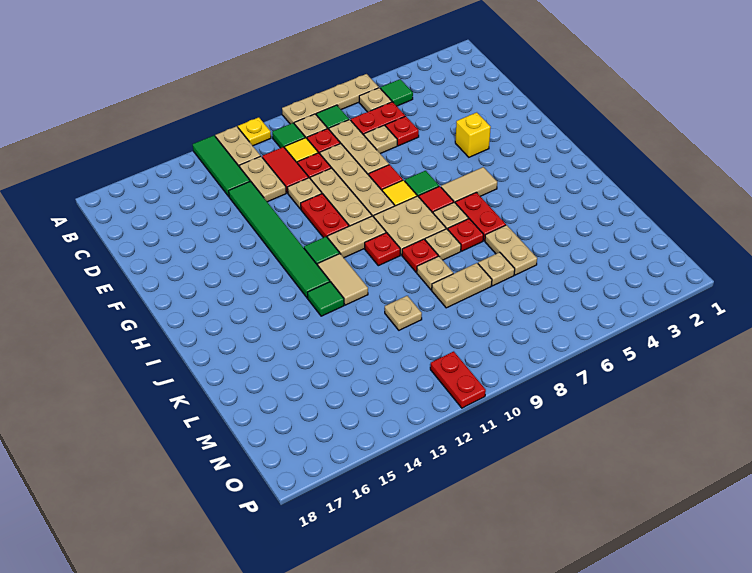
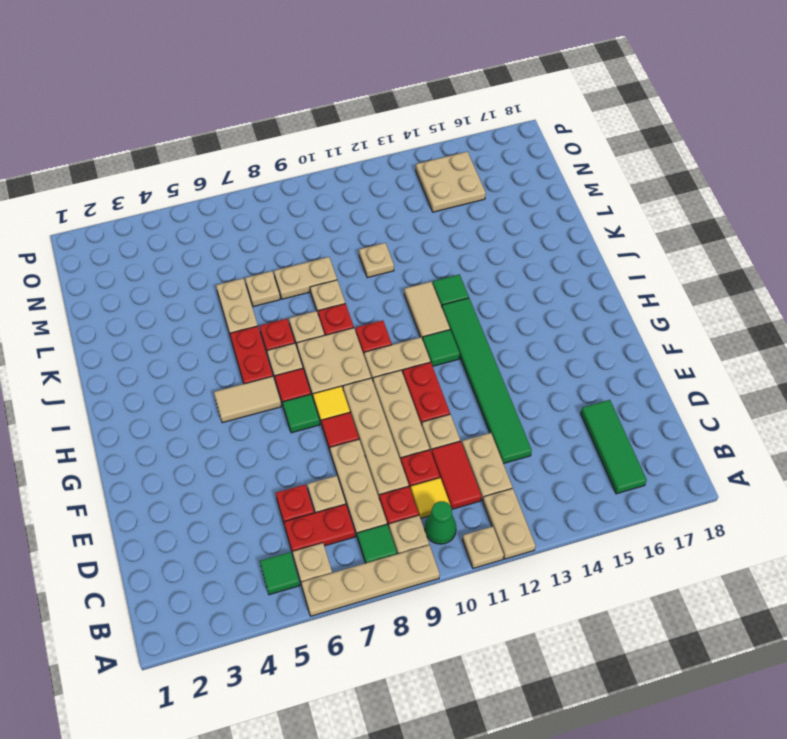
yellow plate A11 level 1 -> tan plate A11 level 1
green tile A13:C13 level 1 -> green tile B16:D16 level 1
green tile B10 level 1 -> green cone B10 level 1
yellow brick F4 level 1 -> none
none -> tan plate N14:O15 level 1
red plate O11:P11 level 1 -> none

